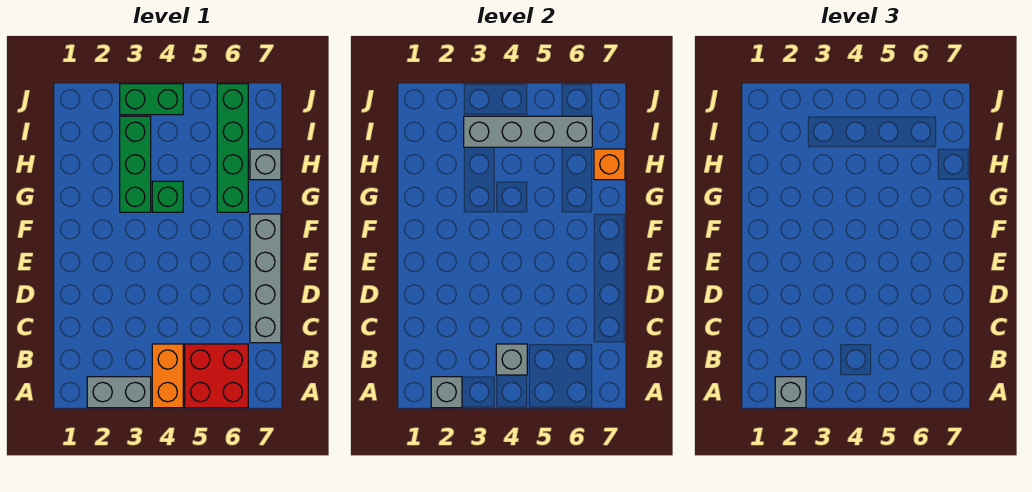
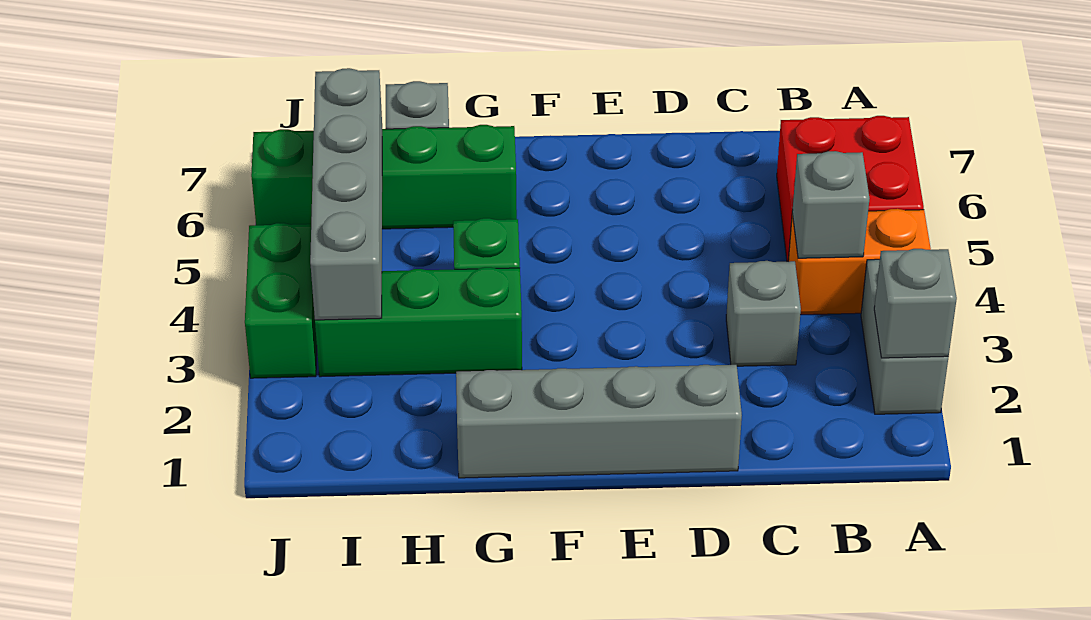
grey brick A2 level 3 -> grey brick C3 level 1
grey brick C7:F7 level 1 -> grey brick D1:G1 level 1
orange brick H7 level 2 -> none

